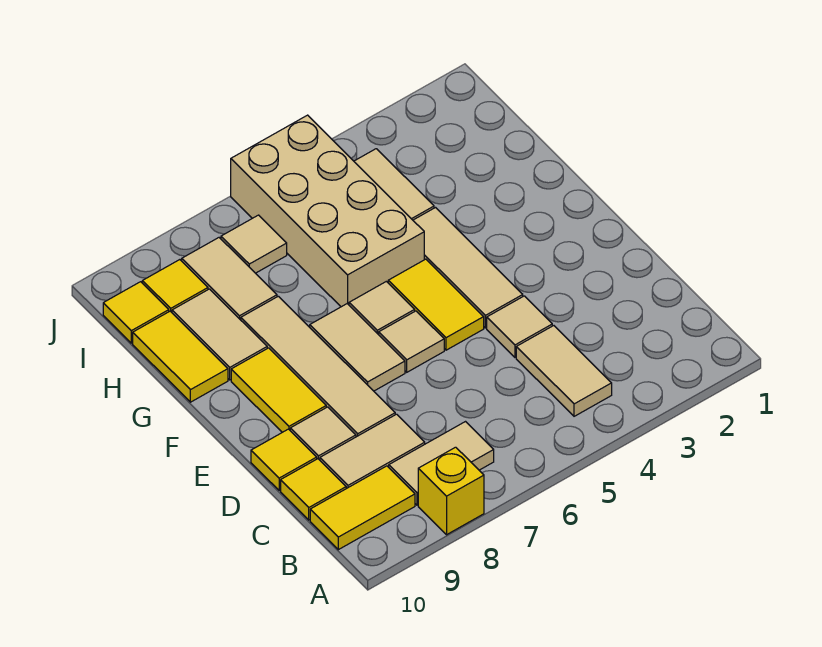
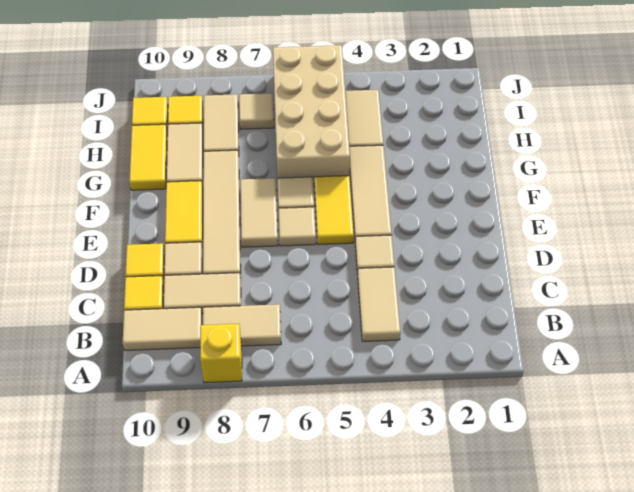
yellow tile B9:B10 level 1 -> tan tile B9:B10 level 1

